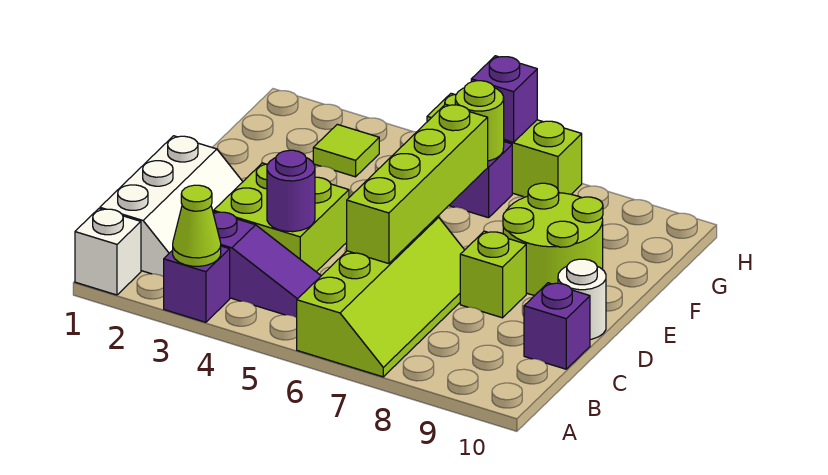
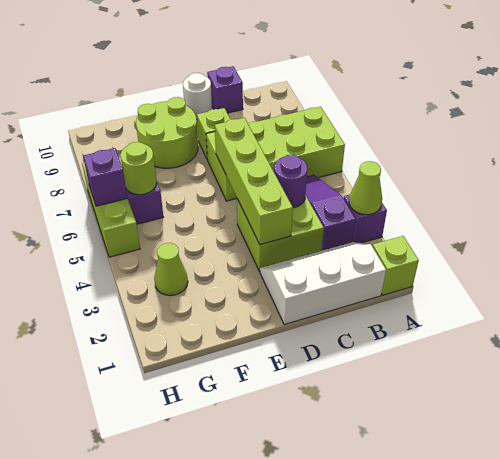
white brick A1 level 1 -> lime brick A1 level 1
lime slope A6:D7 level 1 top 6 -> lime brick A6:D7 level 1
lime brick C6:F6 level 2 -> lime brick D3:D6 level 2
lime tile G3 level 1 -> lime cone G3 level 1

